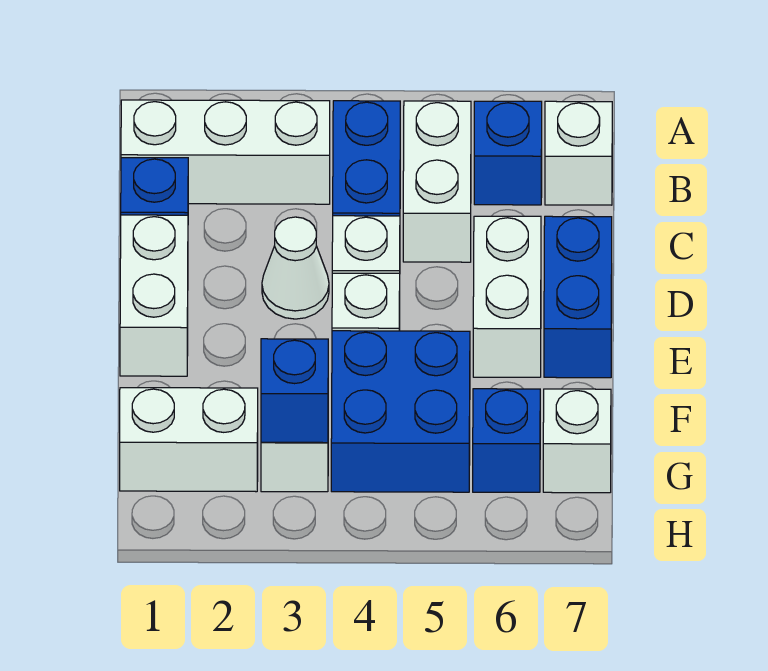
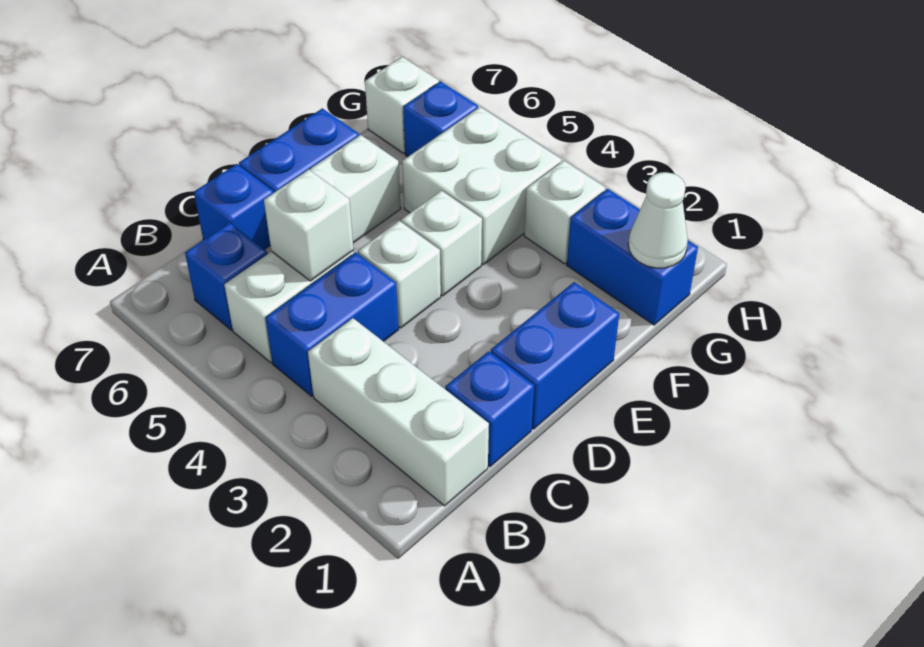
white brick B7 level 1 -> white brick C5 level 2
white brick D1:E1 level 1 -> blue brick D1:E1 level 1
white cone D3 level 1 -> white cone G1 level 2
blue brick F4:G5 level 1 -> white brick F4:G5 level 1
white brick G1:G2 level 1 -> blue brick G1:G2 level 1
blue brick G3 level 2 -> blue brick C7 level 1

